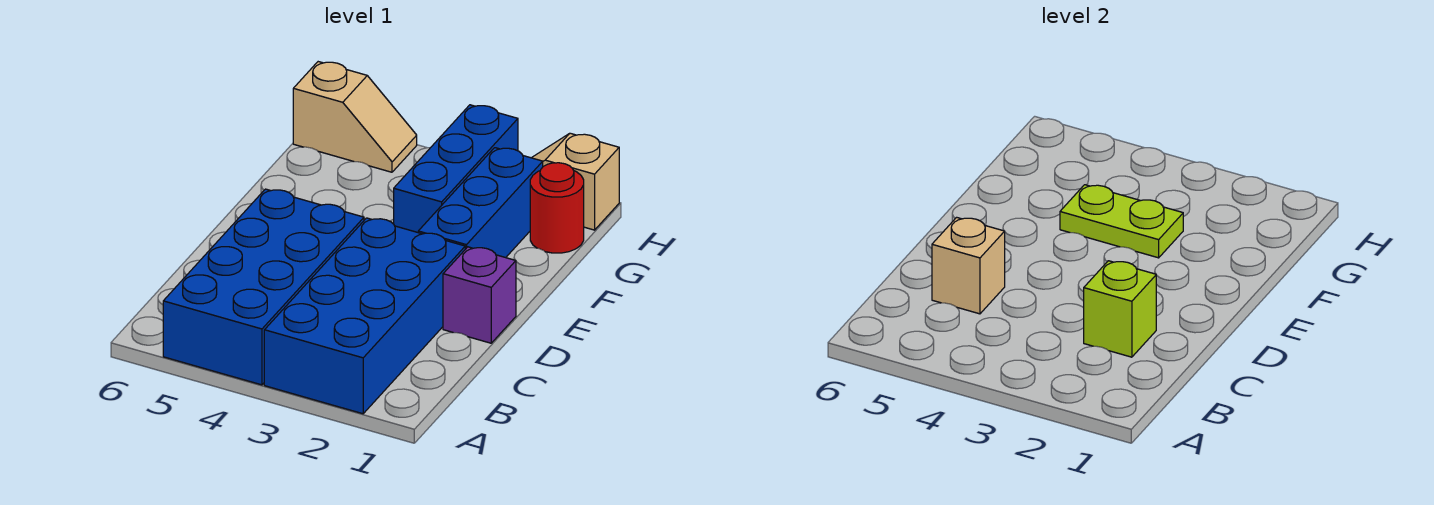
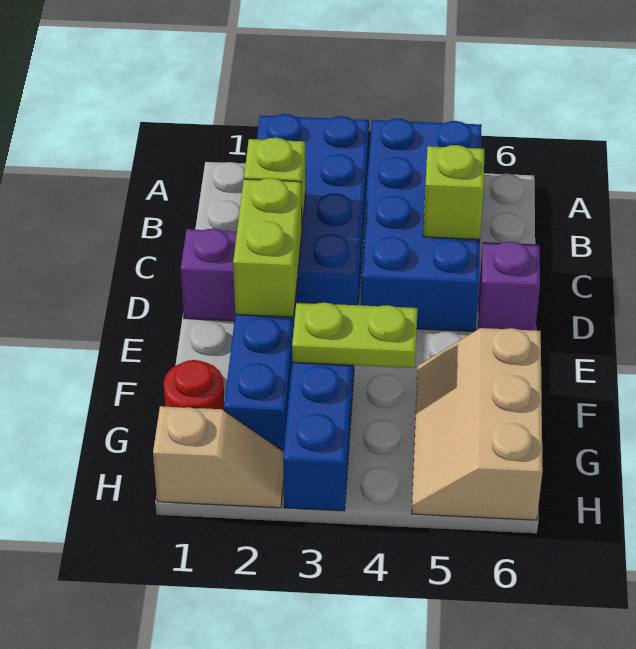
tan brick C5 level 2 -> lime brick C5 level 2
none -> lime brick D2:E2 level 2
none -> purple brick D6 level 1
tan slope H5:H6 level 1 top 6 -> tan slope F5:H6 level 1 top 6

